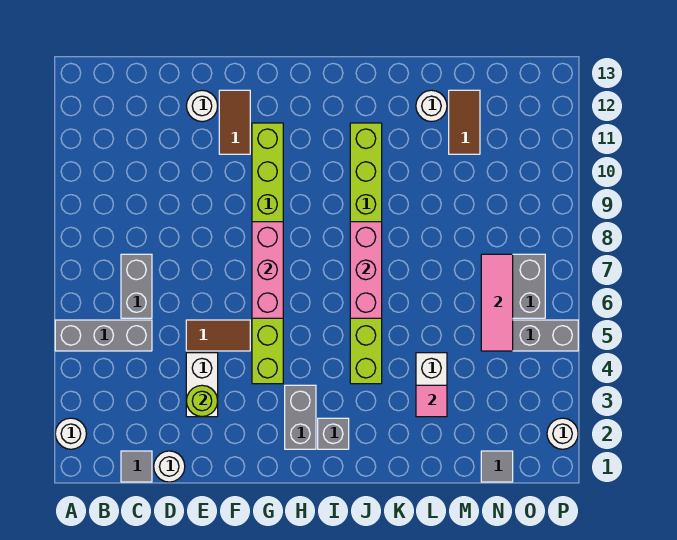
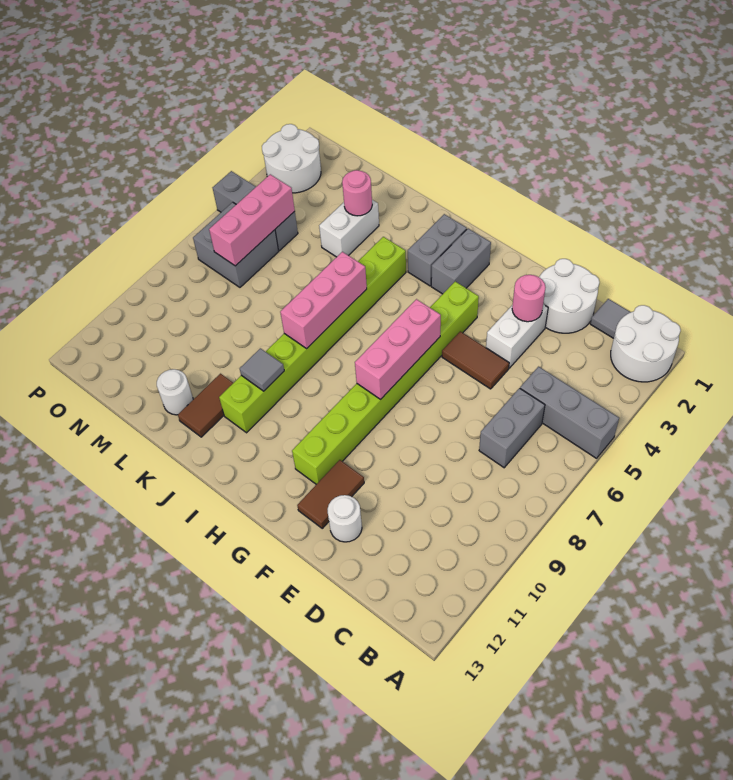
white round brick A2 level 1 -> white round brick A1:B2 level 1
white round brick D1 level 1 -> white round brick D1:E2 level 1
lime round brick E3 level 2 -> pink round brick E3 level 2
grey brick I2 level 1 -> grey brick I2:I3 level 1
pink tile L3 level 2 -> pink round brick L3 level 2
brown tile M11:M12 level 1 -> brown tile K11:K12 level 1
grey tile N1 level 1 -> grey tile J10 level 2
pink tile N5:N7 level 2 -> pink brick N5:N7 level 2
white round brick P2 level 1 -> white round brick O2:P3 level 1

